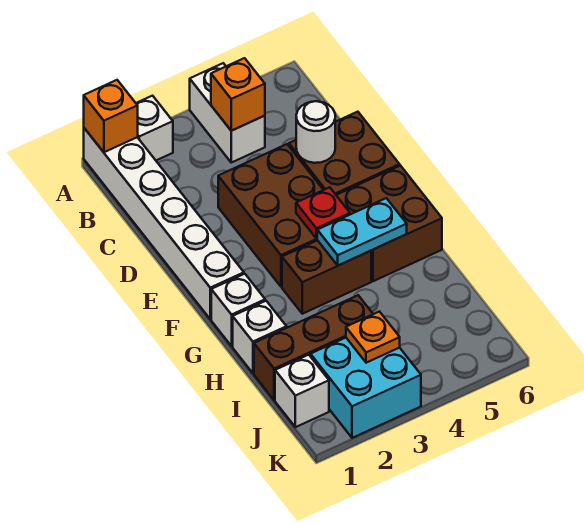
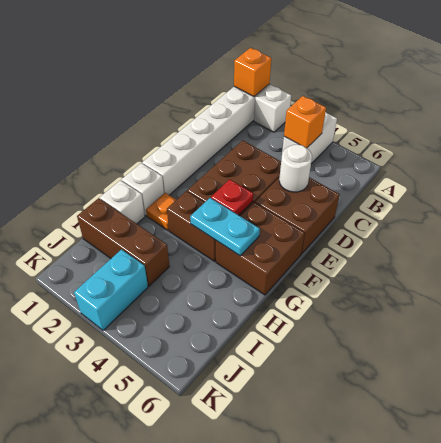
white brick J1 level 1 -> none
cyan brick J2:K3 level 1 -> cyan brick J3:K3 level 1
orange plate J3 level 2 -> orange plate G2 level 1

